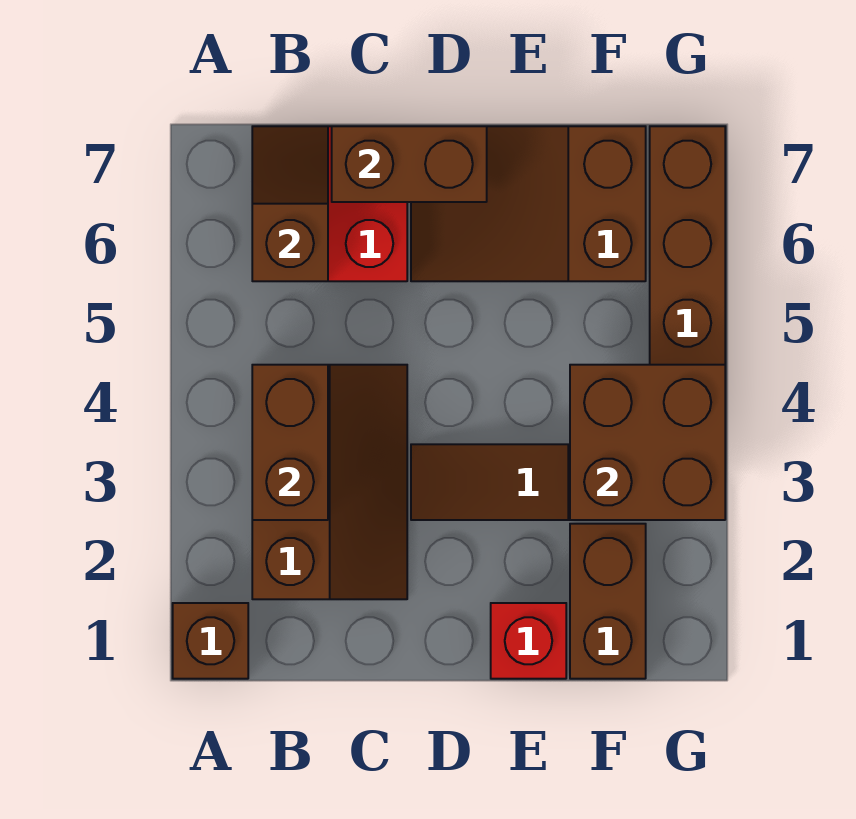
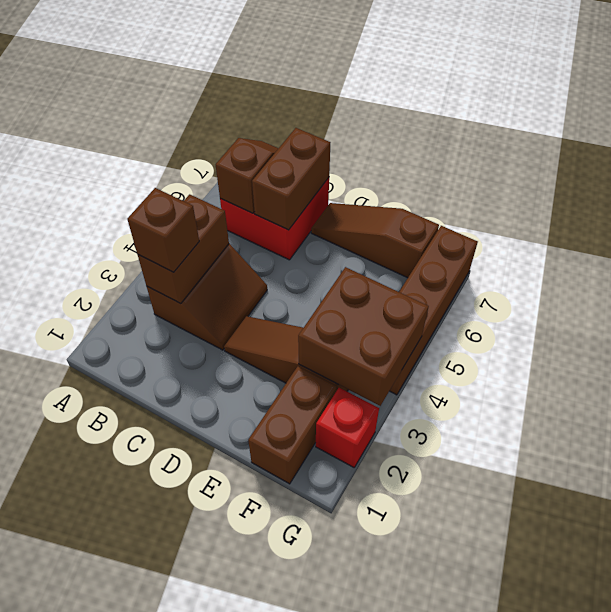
brown brick A1 level 1 -> brown brick B3 level 3
brown slope B2:C4 level 1 top B -> brown slope B3:C4 level 1 top B
brown brick C7:D7 level 2 -> brown brick C6:C7 level 2
brown slope D6:F7 level 1 top F -> brown slope D7:F7 level 1 top F
red brick E1 level 1 -> red brick G2 level 1

